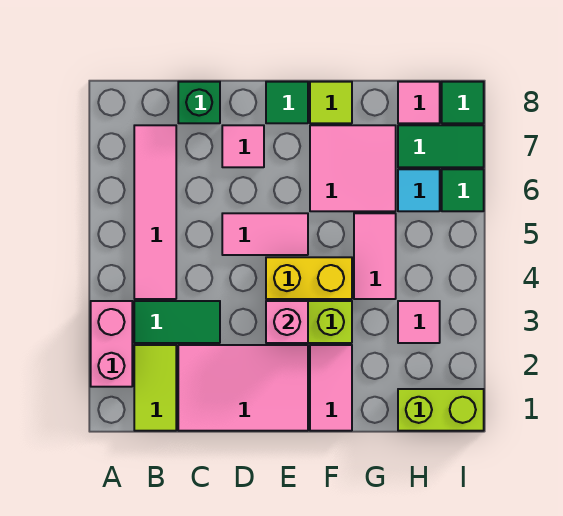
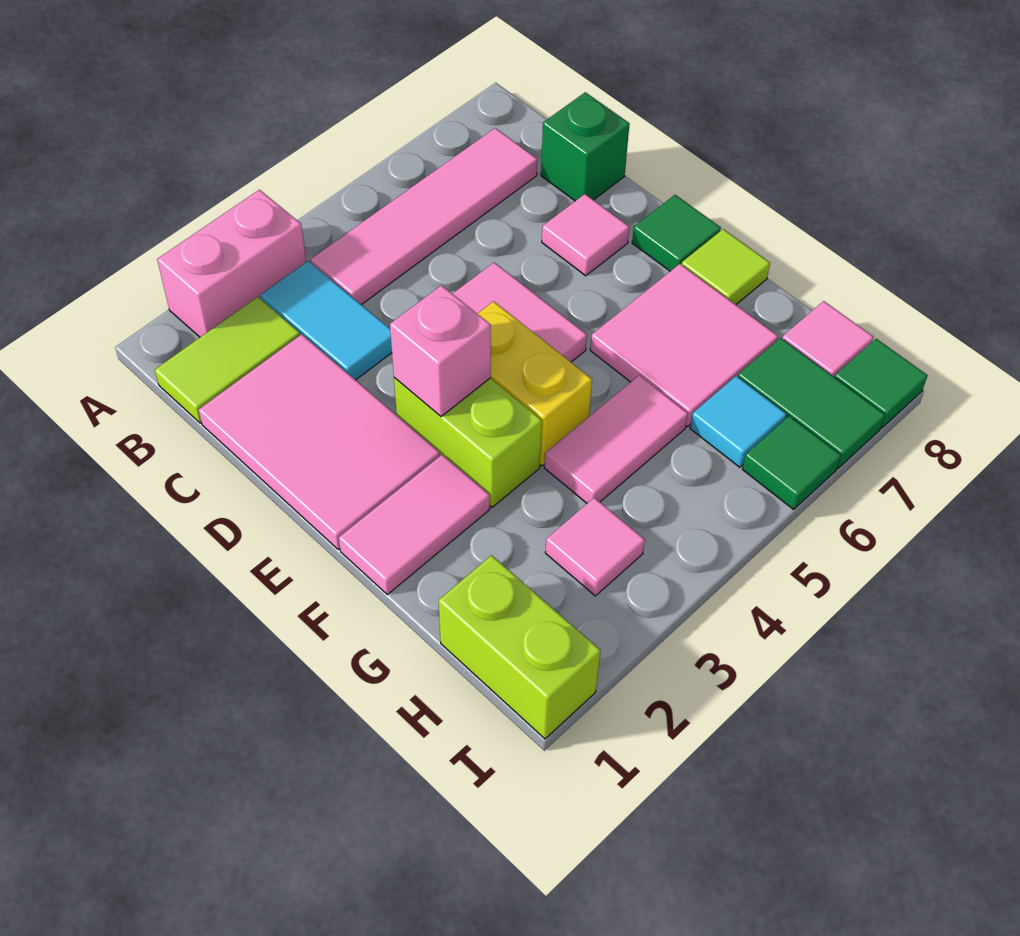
green tile B3:C3 level 1 -> cyan tile B3:C3 level 1

